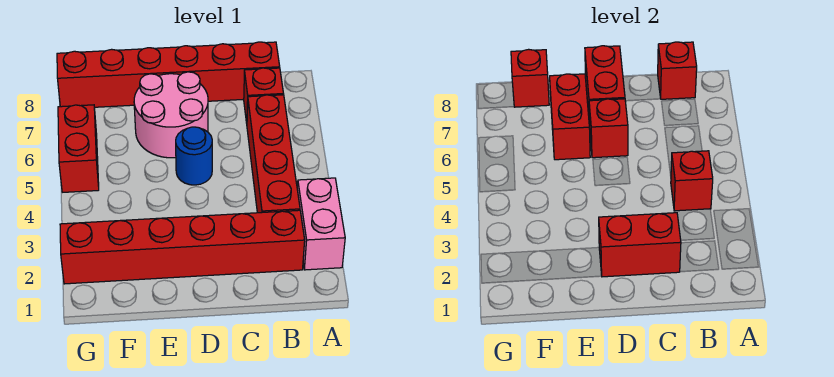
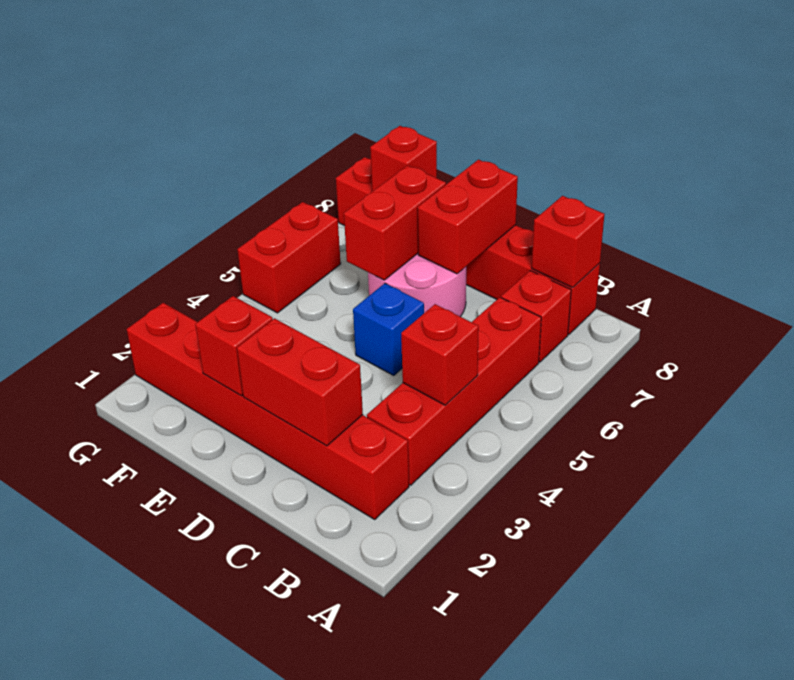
pink brick A2:A3 level 1 -> none
blue round brick D5 level 1 -> blue brick D5 level 1
red brick D6 level 2 -> red brick E2 level 2

